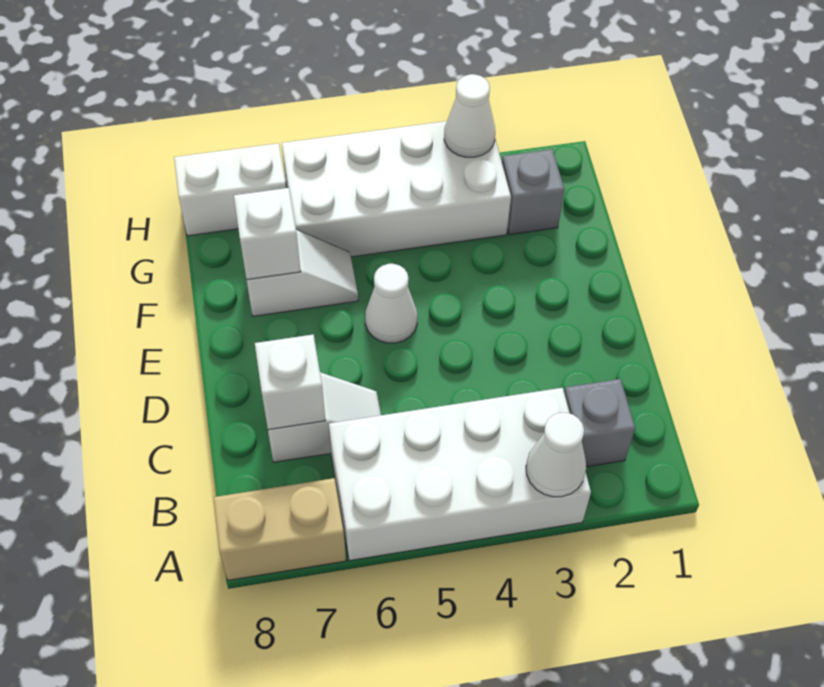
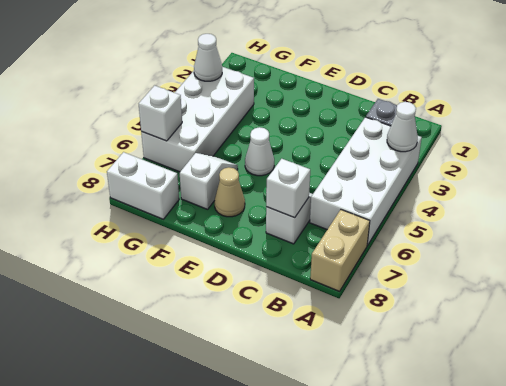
none -> tan cone E7 level 1
white brick F7 level 2 -> white brick H6 level 2
grey brick G2 level 1 -> none
white brick H7:H8 level 1 -> white brick G8:H8 level 1

